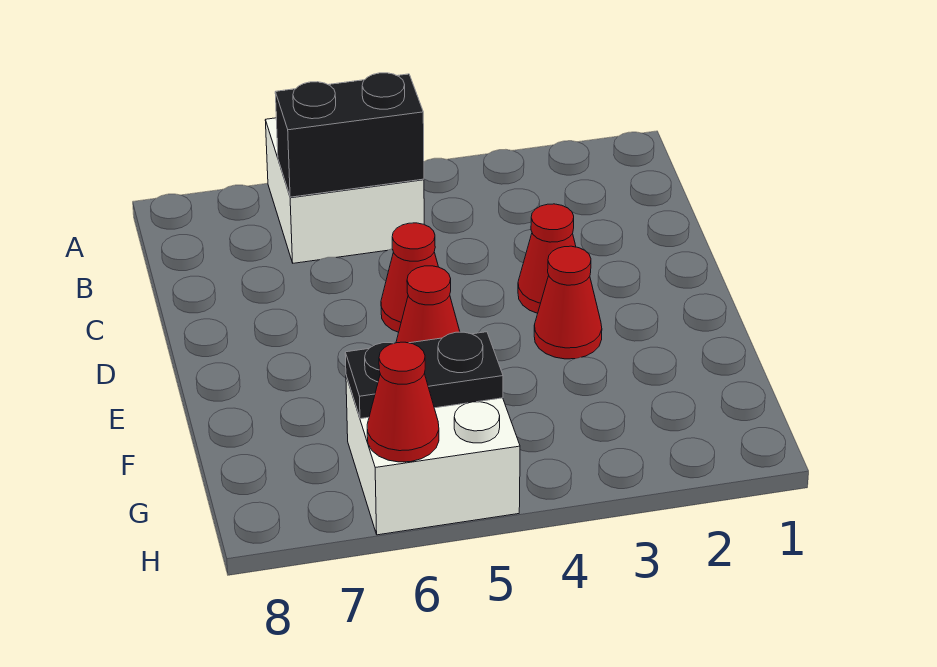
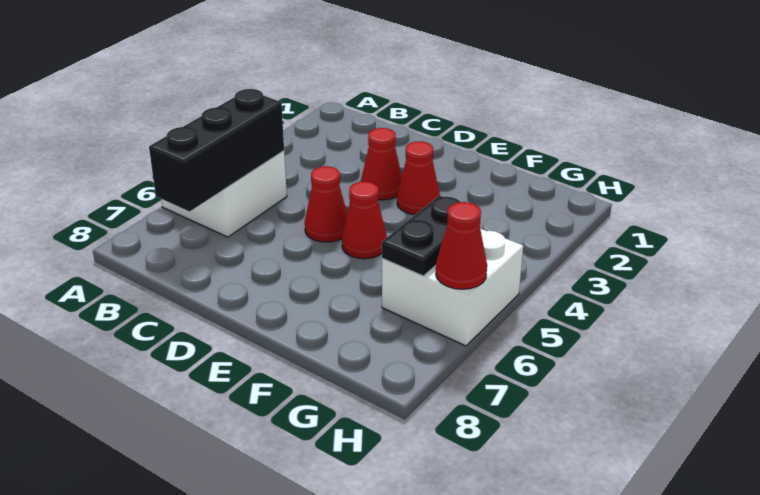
black brick B5:B6 level 2 -> black brick B5:B7 level 2

